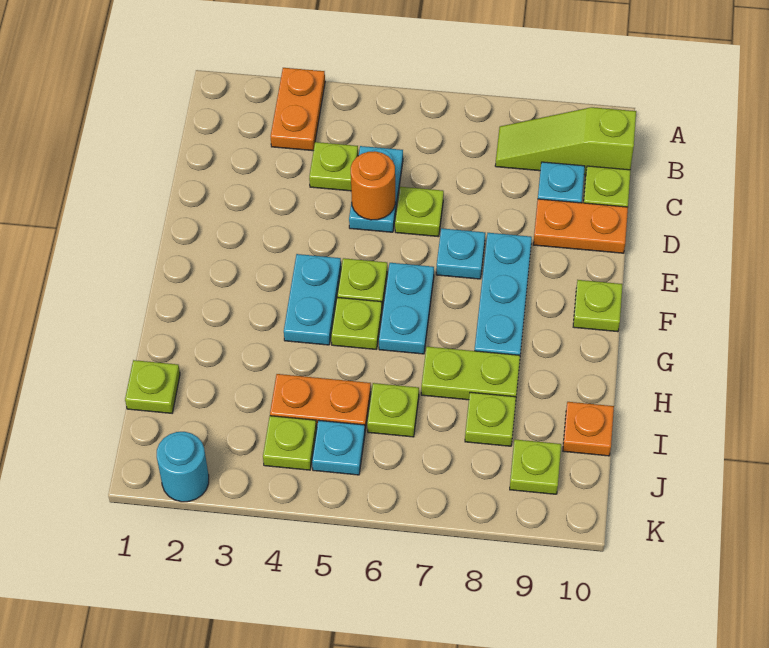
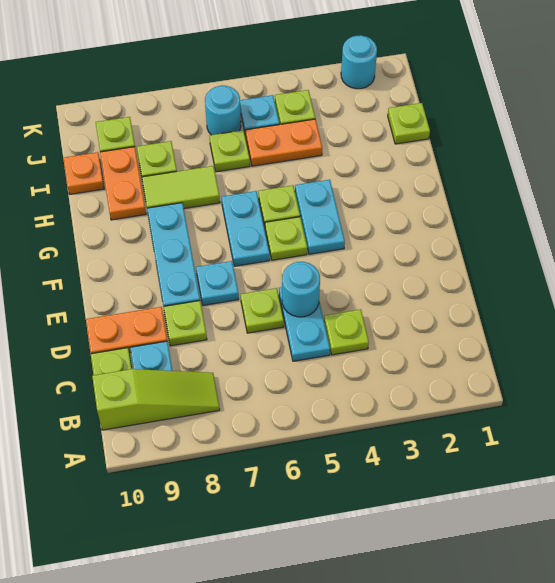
orange plate A3:B3 level 1 -> orange plate H9:I9 level 1
orange round brick D5 level 2 -> cyan round brick D5 level 2
lime plate F10 level 1 -> lime plate D8 level 1
lime plate H7:H8 level 1 -> lime tile H7:H8 level 1
none -> cyan round brick J6 level 1

